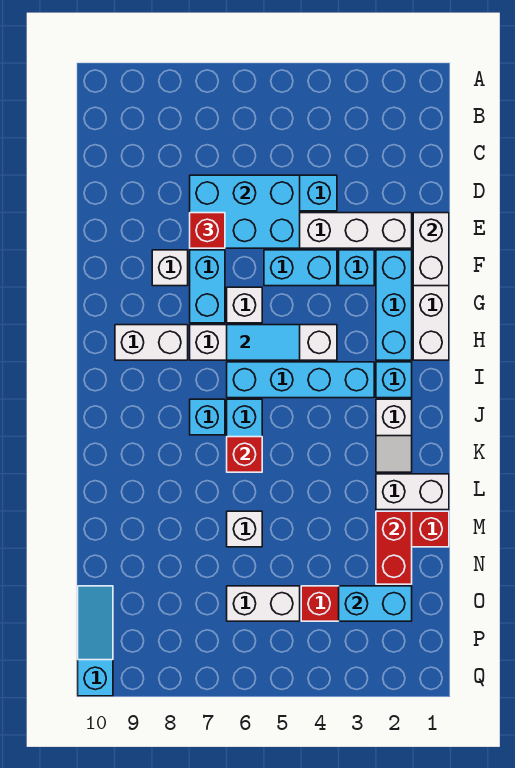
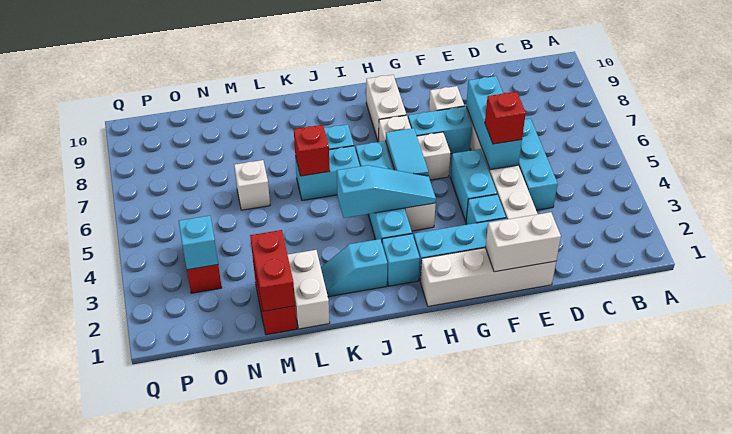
cyan brick D5:E7 level 2 -> cyan brick E5:E7 level 2
red brick E7 level 3 -> red brick E5 level 3
white slope J2:K2 level 1 top J -> cyan slope J2:K2 level 1 top J
red brick M2:N2 level 2 -> red brick M1:M2 level 2
cyan brick O2:O3 level 2 -> cyan brick O3 level 2
white brick O5:O6 level 1 -> none
cyan slope O10:Q10 level 1 top Q -> cyan slope H4:J4 level 2 top J

